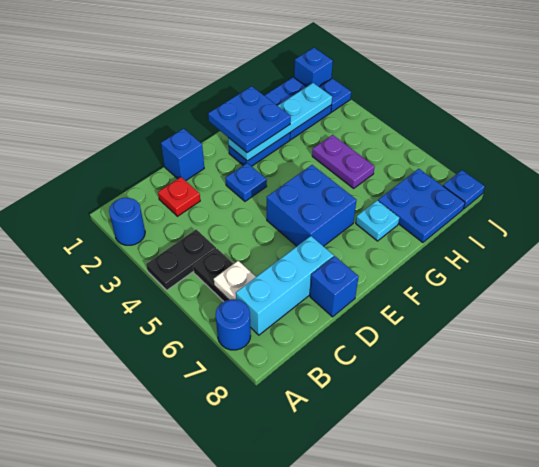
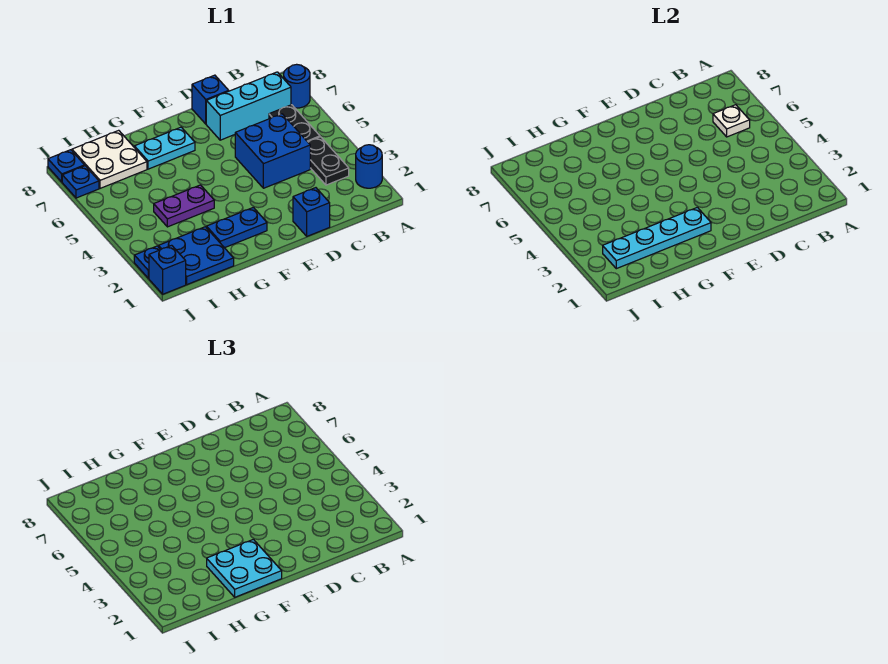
black plate A4:B4 level 1 -> black plate B3:B4 level 1
red plate C2 level 1 -> none
blue plate E3 level 1 -> blue plate J7 level 1
blue brick E5:F6 level 1 -> blue brick C4:D5 level 1
blue plate F1:G2 level 3 -> cyan plate F1:G2 level 3
cyan plate G7 level 1 -> cyan plate F7:G7 level 1
purple plate H4:H5 level 1 -> purple plate G4:H4 level 1
blue plate H7:I8 level 1 -> white plate H7:I8 level 1

